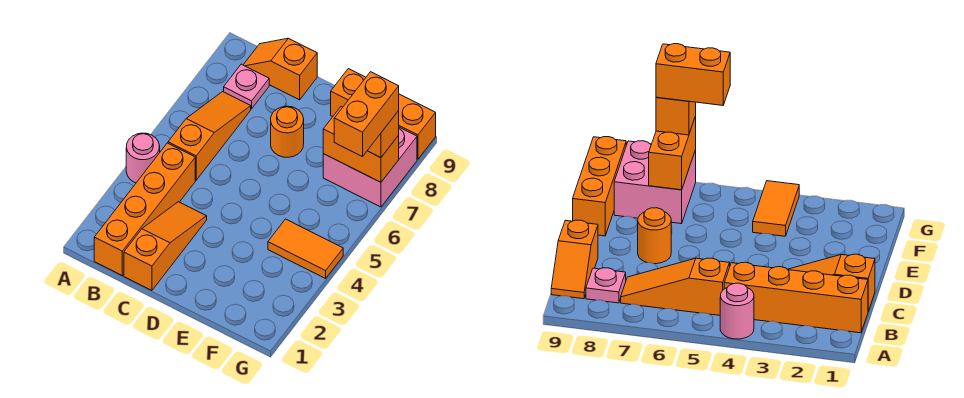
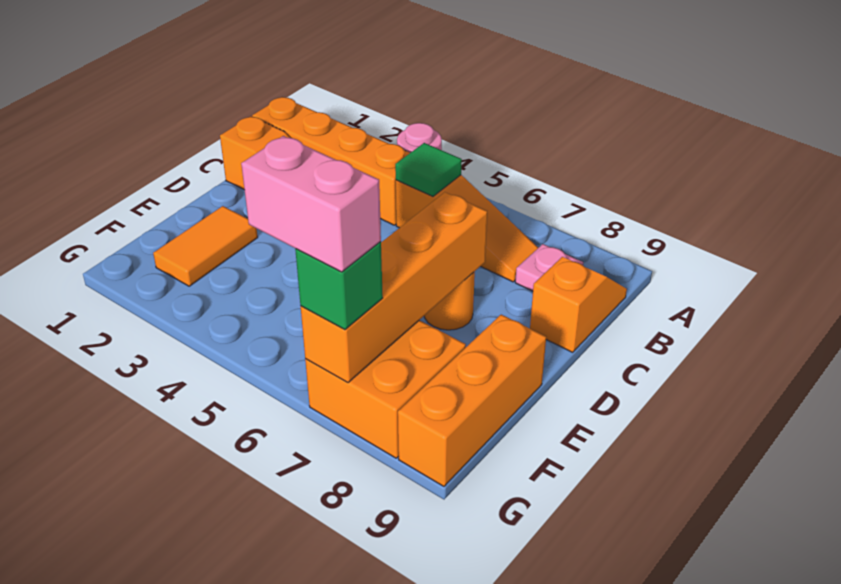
none -> green tile B5 level 2
orange tile F4:G4 level 1 -> orange tile E2:F2 level 1
pink brick F7:G8 level 1 -> orange brick F7:G8 level 1
orange brick F7:G7 level 2 -> orange brick D7:G7 level 2
orange brick G6:G7 level 4 -> pink brick G6:G7 level 4
orange brick G7 level 3 -> green brick G7 level 3

